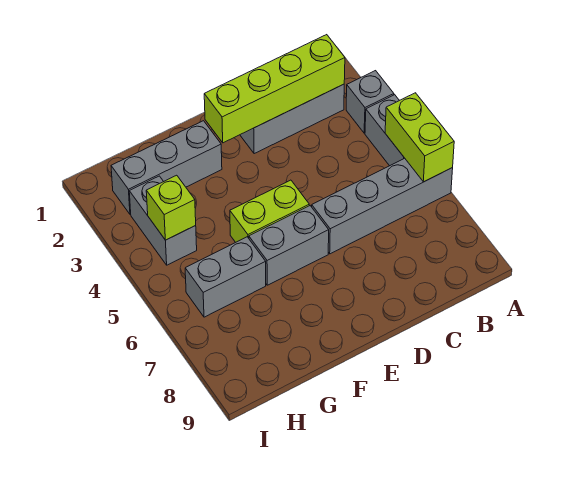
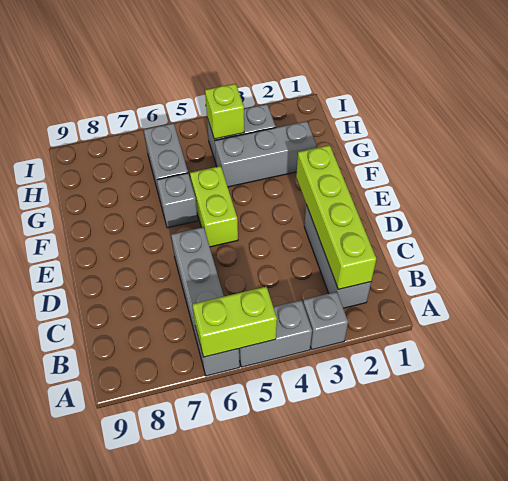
grey brick E6:F6 level 1 -> grey brick F6 level 1
grey brick F2:H2 level 1 -> grey brick G2:G4 level 1

